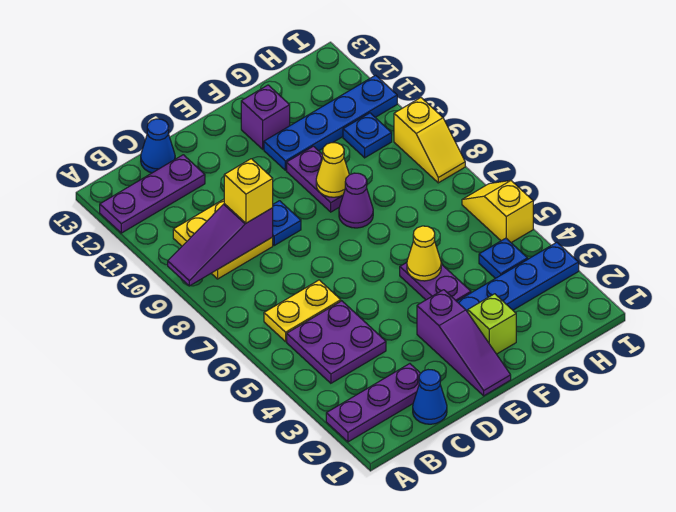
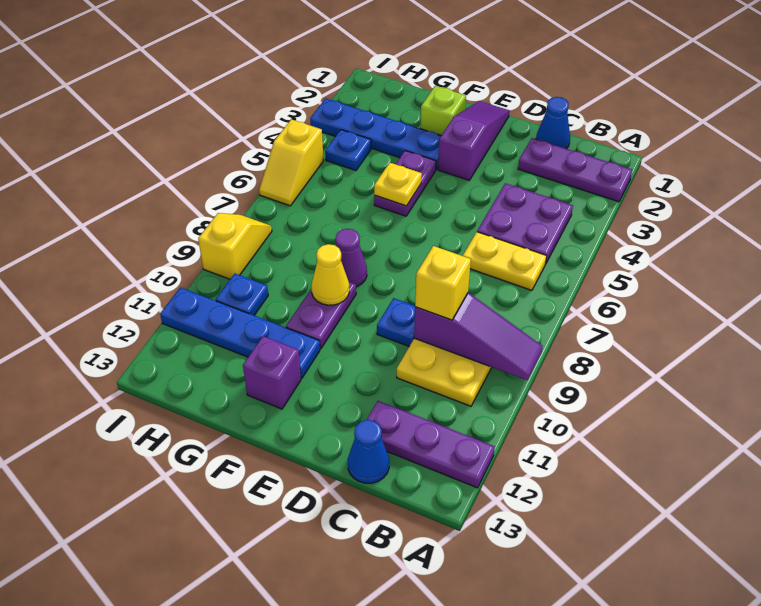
yellow cone F5 level 2 -> yellow plate F5 level 2

